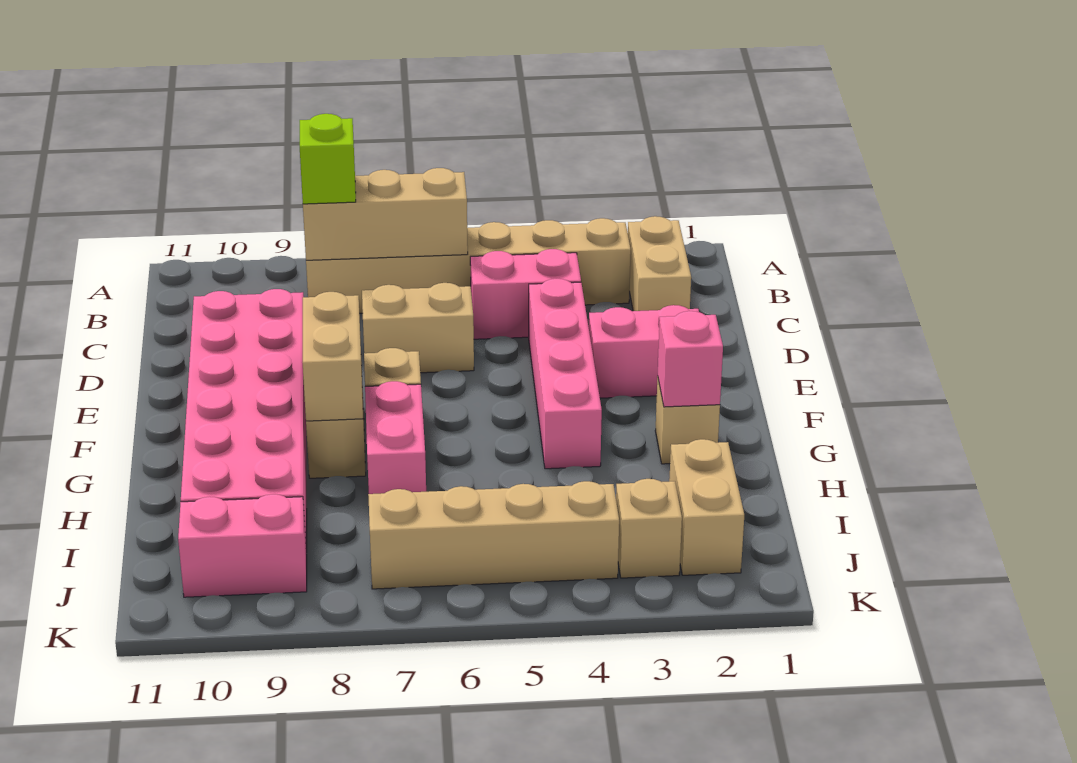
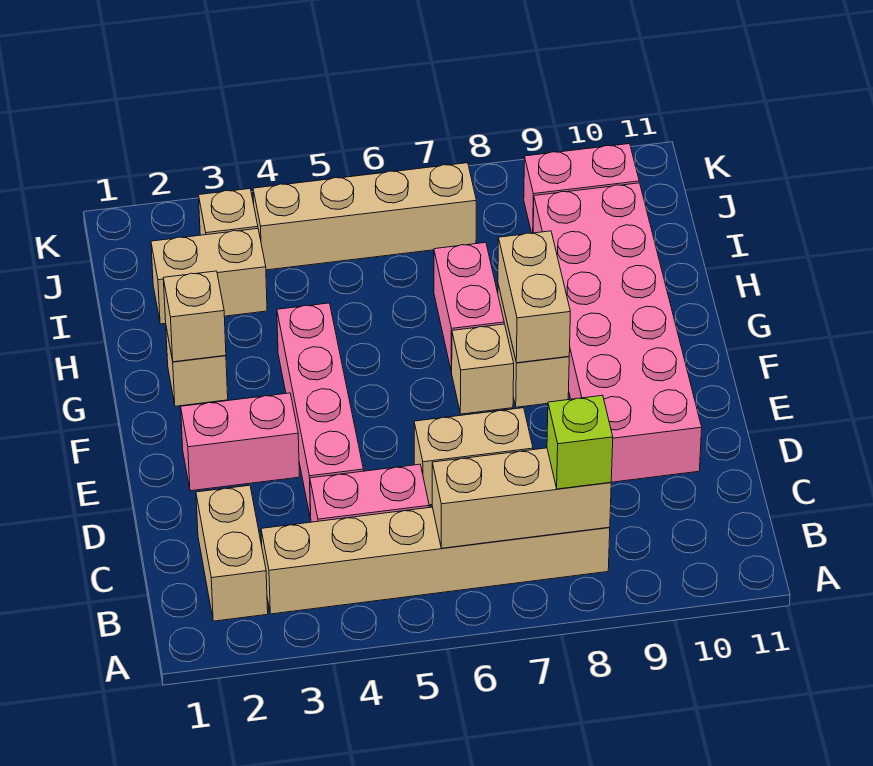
pink brick G2 level 2 -> tan brick G2 level 2
tan brick I2:J2 level 1 -> tan brick I2:I3 level 1

